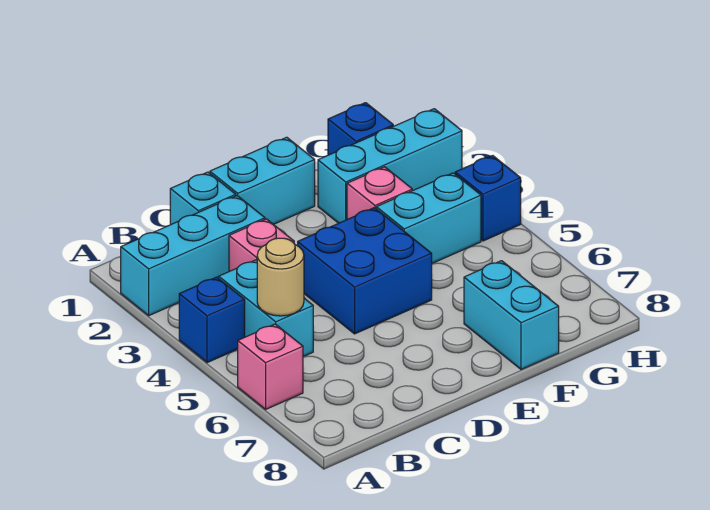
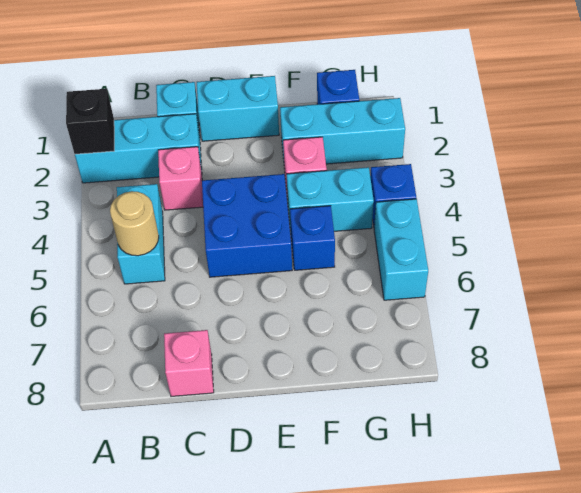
none -> black brick A2 level 2
blue brick A4 level 1 -> blue brick F5 level 1
pink brick A6 level 1 -> pink brick C8 level 1
cyan brick F7:F8 level 1 -> cyan brick H5:H6 level 1

